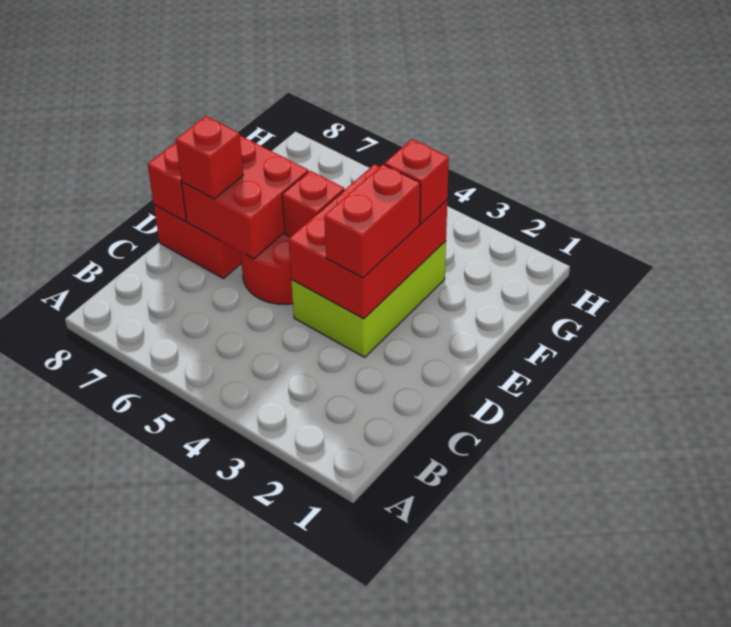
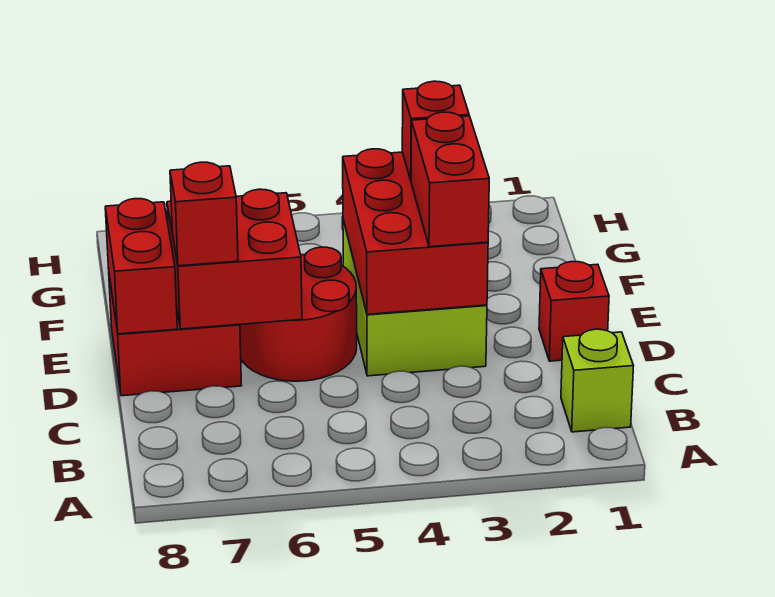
none -> lime brick B1 level 1
red brick E5 level 2 -> red brick D1 level 1

